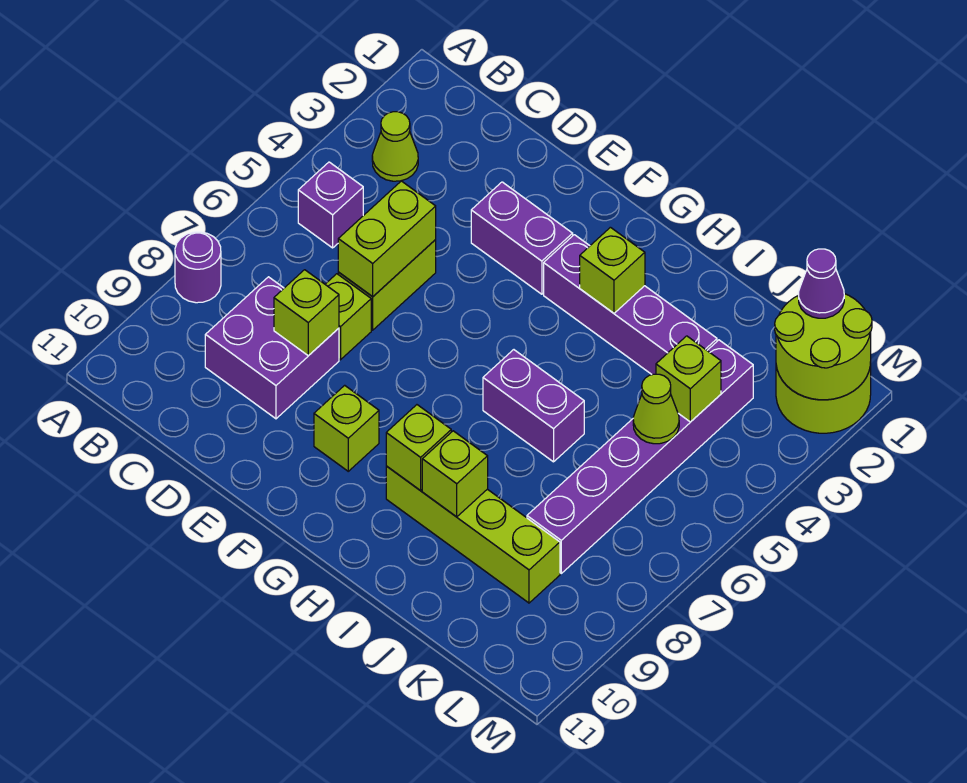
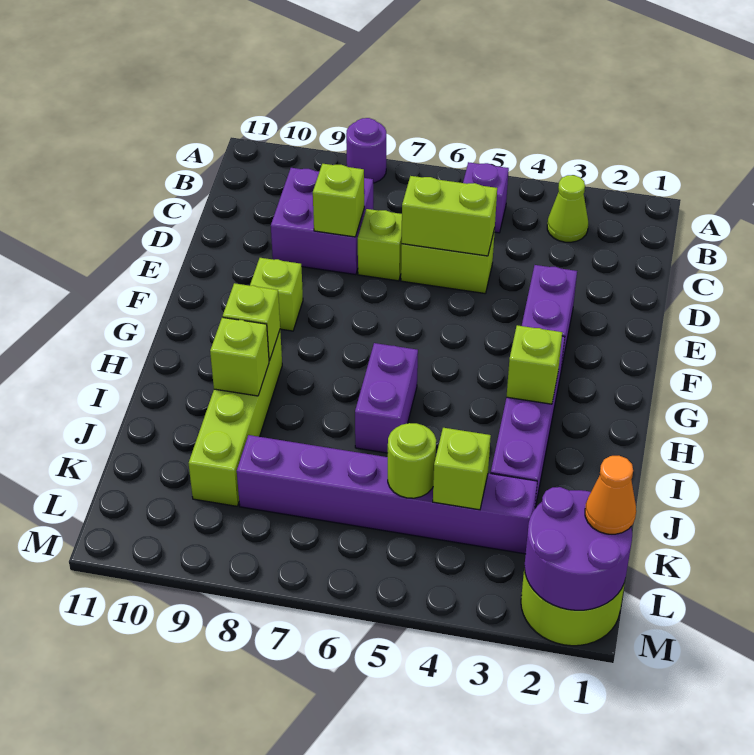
lime cone K5 level 2 -> lime round brick K5 level 2
lime round brick L1:M2 level 2 -> purple round brick L1:M2 level 2
purple cone L1 level 3 -> orange cone L1 level 3

